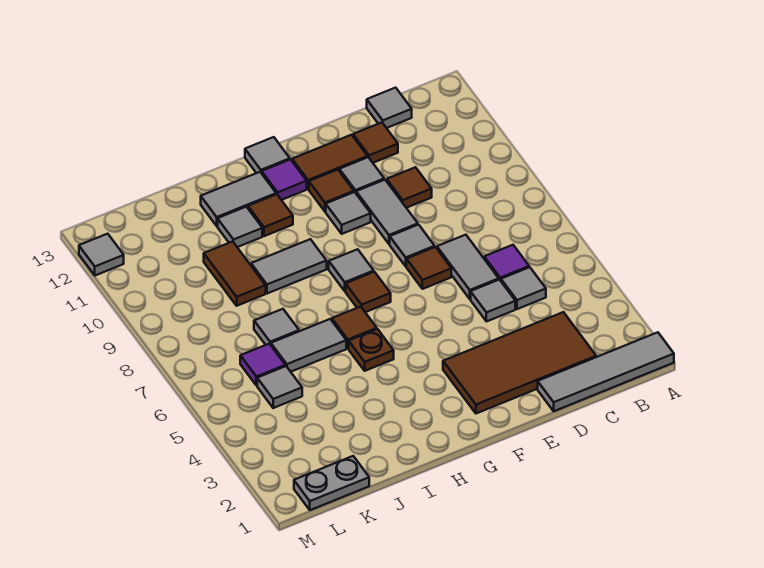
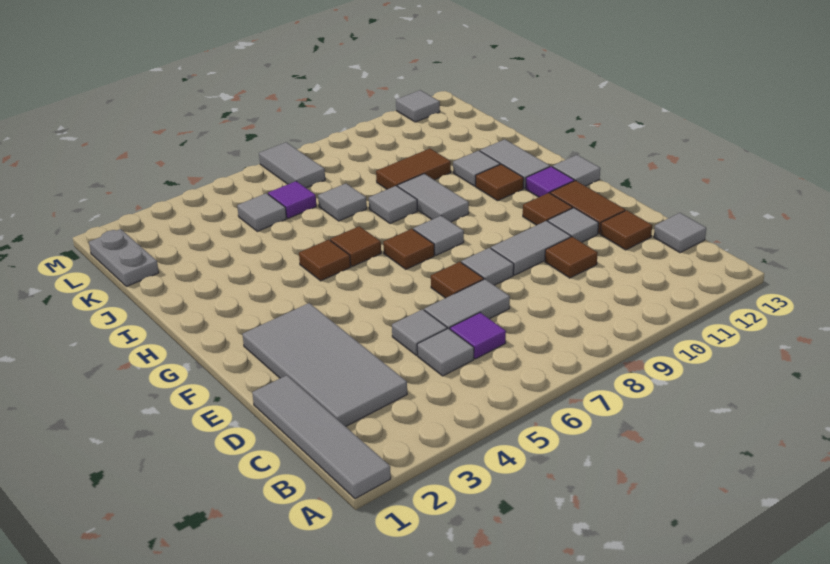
brown tile C2:F3 level 1 -> grey tile C2:F3 level 1
grey tile F10 level 1 -> grey tile I8 level 1
brown plate H5 level 1 -> brown tile H5 level 1
grey tile I6:J6 level 1 -> grey tile L7:M7 level 1

